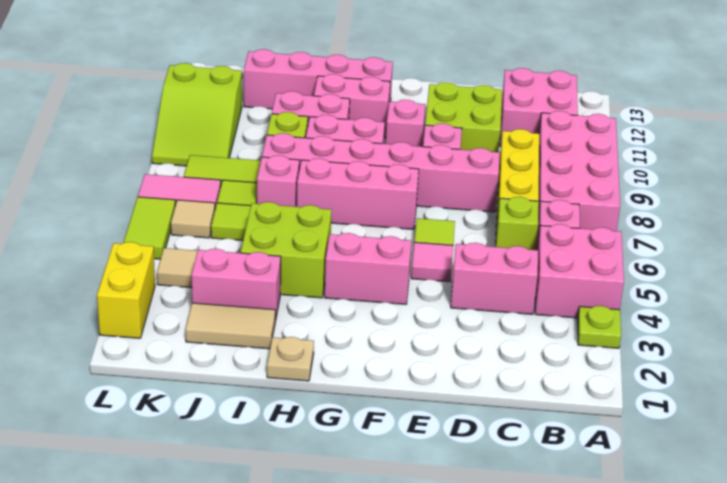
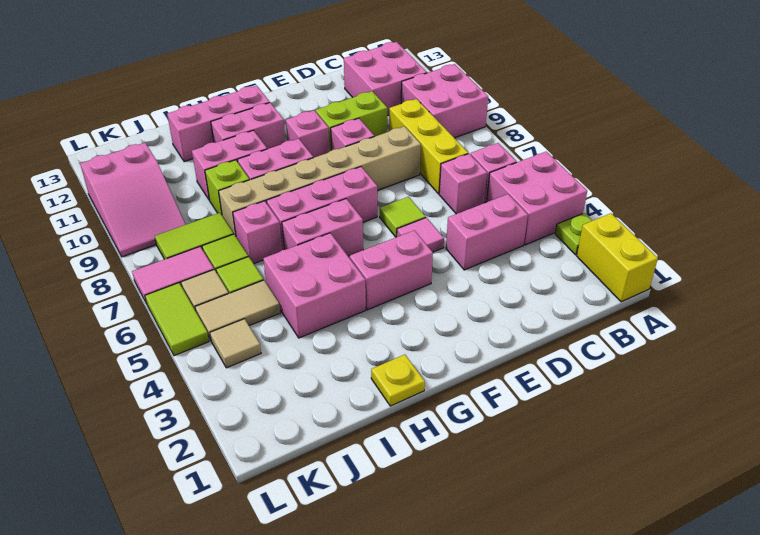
pink brick A7:B10 level 1 -> pink brick A9:B10 level 1
lime brick C6 level 1 -> pink brick C6 level 1
pink brick D8:I8 level 1 -> tan brick D8:I8 level 1
lime brick D10:E11 level 1 -> lime brick D10:E10 level 1
pink brick G12:J12 level 1 -> pink brick G12:I12 level 1
tan plate H1 level 1 -> yellow plate H1 level 1
lime brick H4:I5 level 1 -> pink brick H4:I5 level 1
tan tile I2:J2 level 1 -> tan tile J5:K5 level 1
pink brick I3:J3 level 1 -> pink brick G6:H6 level 1
lime slope K9:L11 level 1 top 11 -> pink slope K9:L11 level 1 top 11
yellow brick L2:L3 level 1 -> yellow brick A1:A2 level 1

